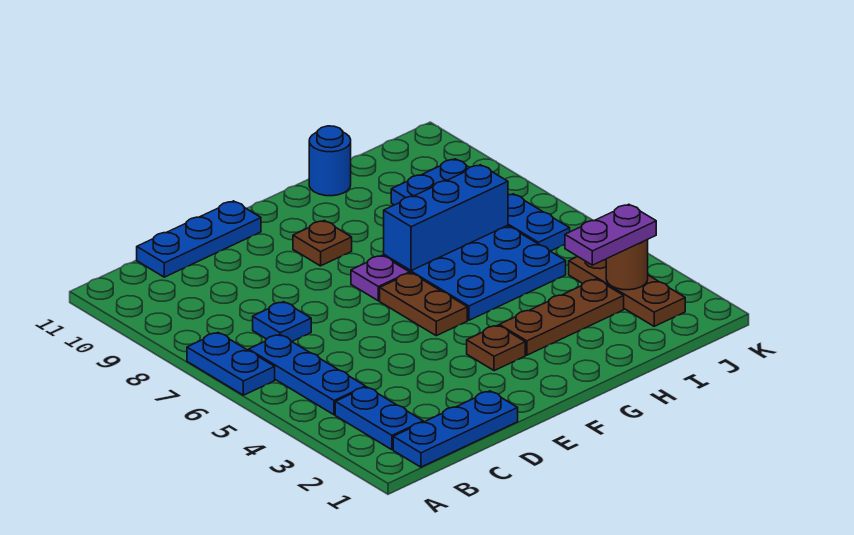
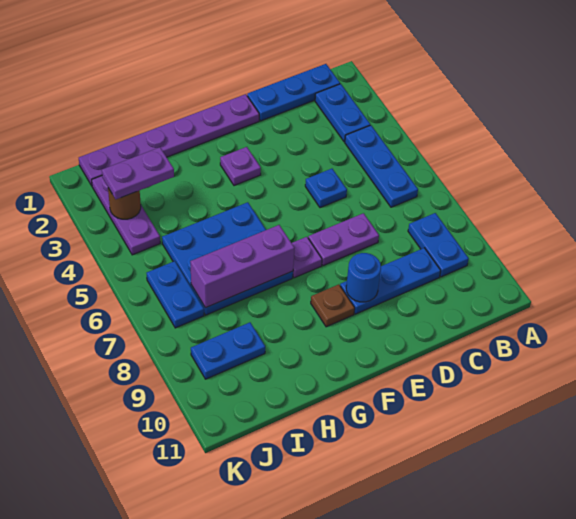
blue plate A6:A7 level 1 -> blue plate B8:B9 level 1
blue plate C7 level 1 -> blue plate D5 level 1
blue plate C11:E11 level 1 -> blue plate C9:E9 level 1
none -> purple plate D7:E7 level 1
none -> purple plate E1:J1 level 1
brown plate F3 level 1 -> purple plate F3 level 1
brown plate F5:F6 level 1 -> none
brown plate G3:I3 level 1 -> none
blue brick G7:I7 level 2 -> purple brick G7:I7 level 2
blue round brick H11 level 1 -> blue round brick E9 level 2
brown plate J2:J4 level 1 -> purple plate J2:J4 level 1

